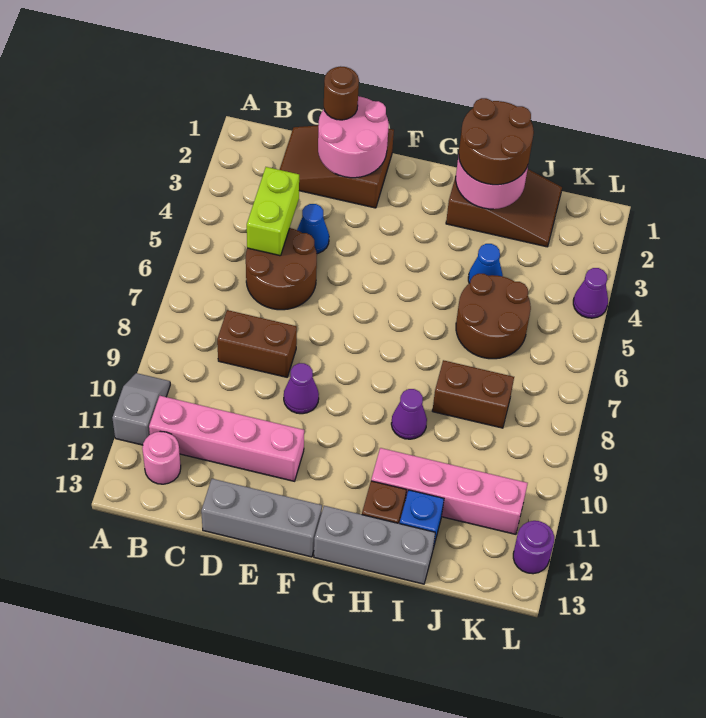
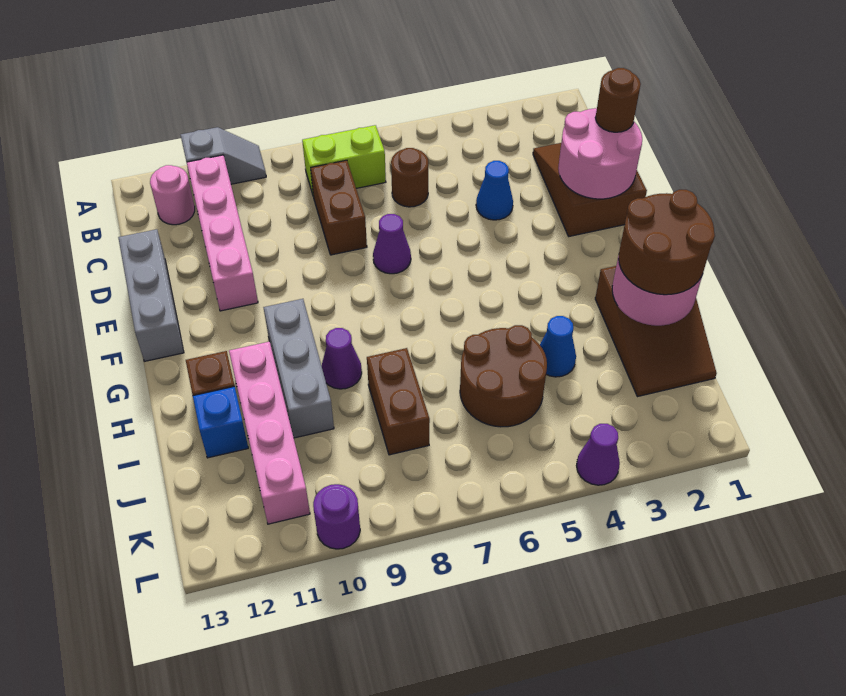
lime brick C4:C5 level 2 -> lime brick B7:B8 level 1
brown round brick C5:D6 level 1 -> brown round brick C6 level 1
purple cone E9 level 1 -> purple cone E7 level 1
grey brick G13:I13 level 1 -> grey brick G10:I10 level 1
purple round brick L12 level 1 -> purple round brick L10 level 1

